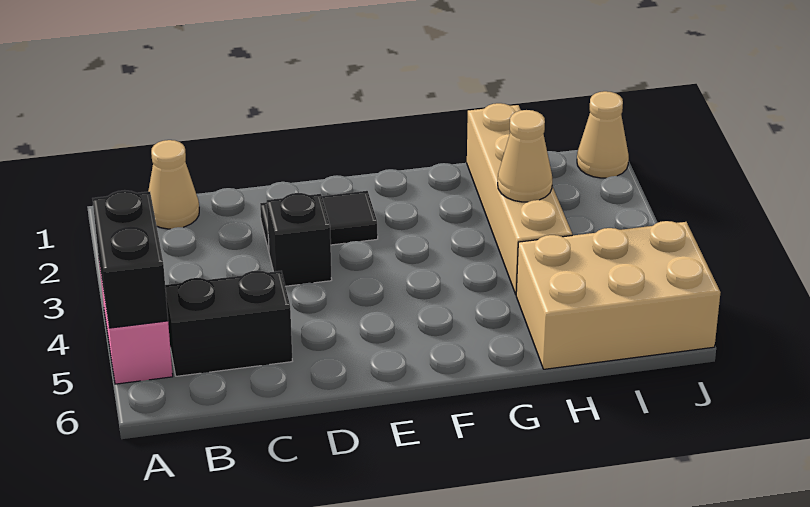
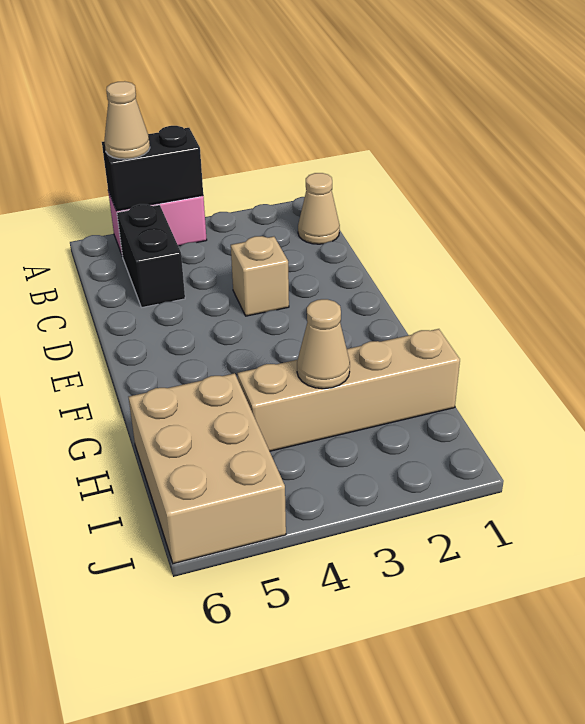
black tile D2:E2 level 1 -> none
black brick D3 level 1 -> tan brick D3 level 1
tan cone J1 level 1 -> tan cone A5 level 3

